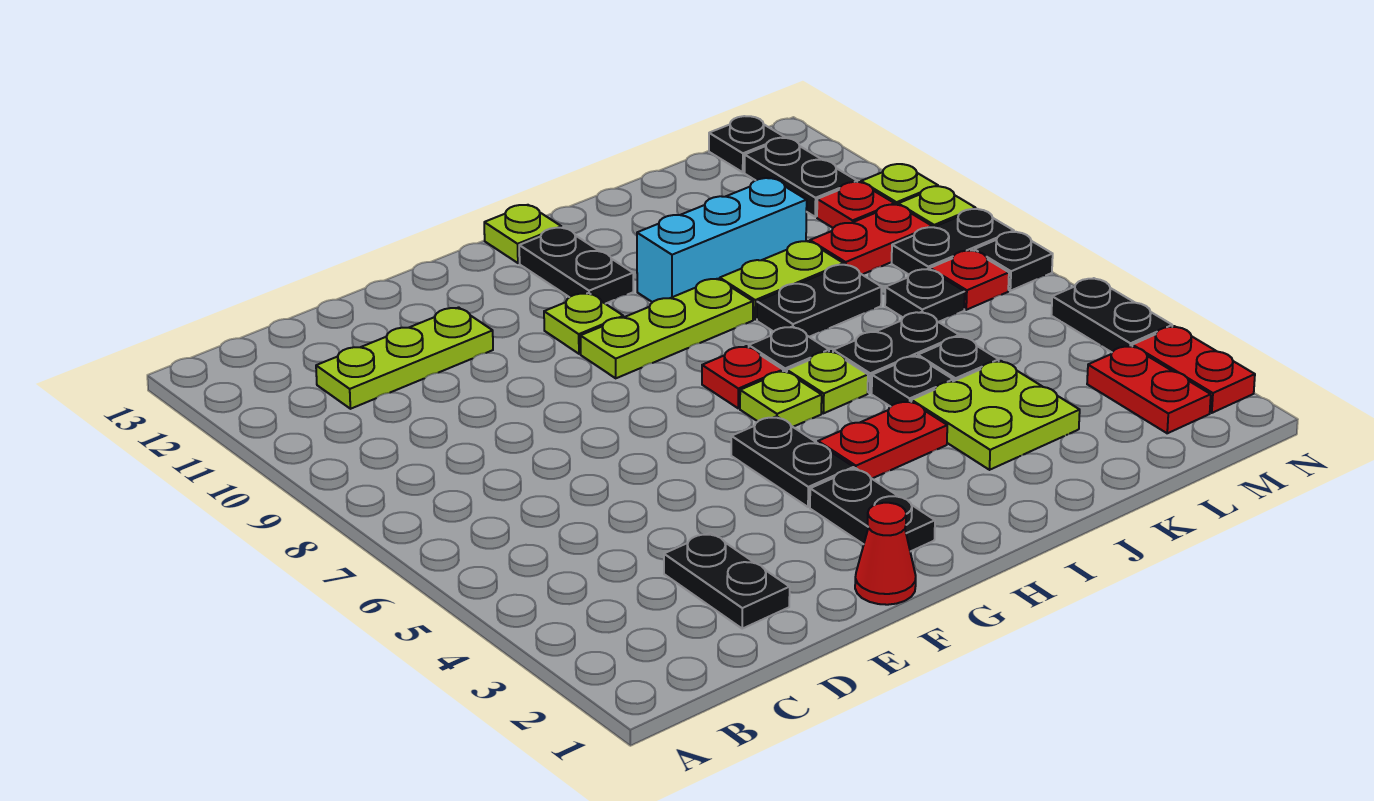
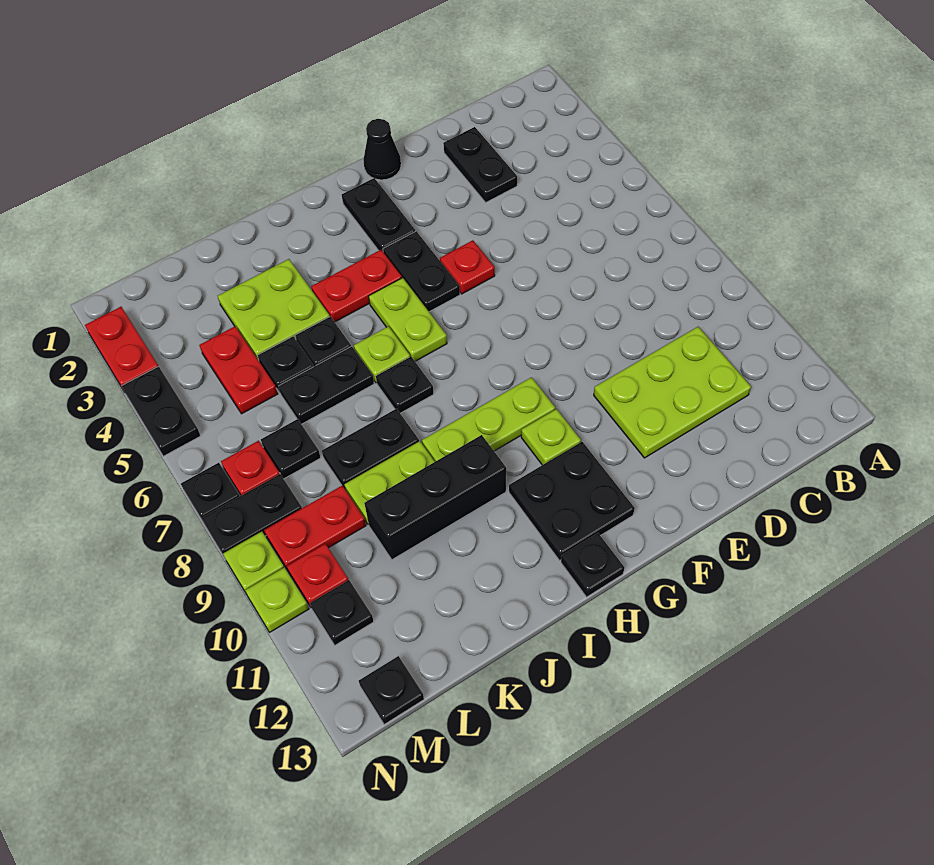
lime plate C11:E11 level 1 -> lime plate C10:E11 level 1
red cone F1 level 1 -> black cone F1 level 1
lime plate H6 level 1 -> lime plate H5:H6 level 1
red plate H7 level 1 -> red plate F5 level 1
black plate H11:H12 level 1 -> black plate G11:H12 level 1
lime plate H13 level 1 -> black plate H13 level 1
cyan brick I10:K10 level 1 -> black brick I10:K10 level 1
red plate M2:M3 level 1 -> red plate L4:L5 level 1
black plate M11:M12 level 1 -> black plate M11 level 1

